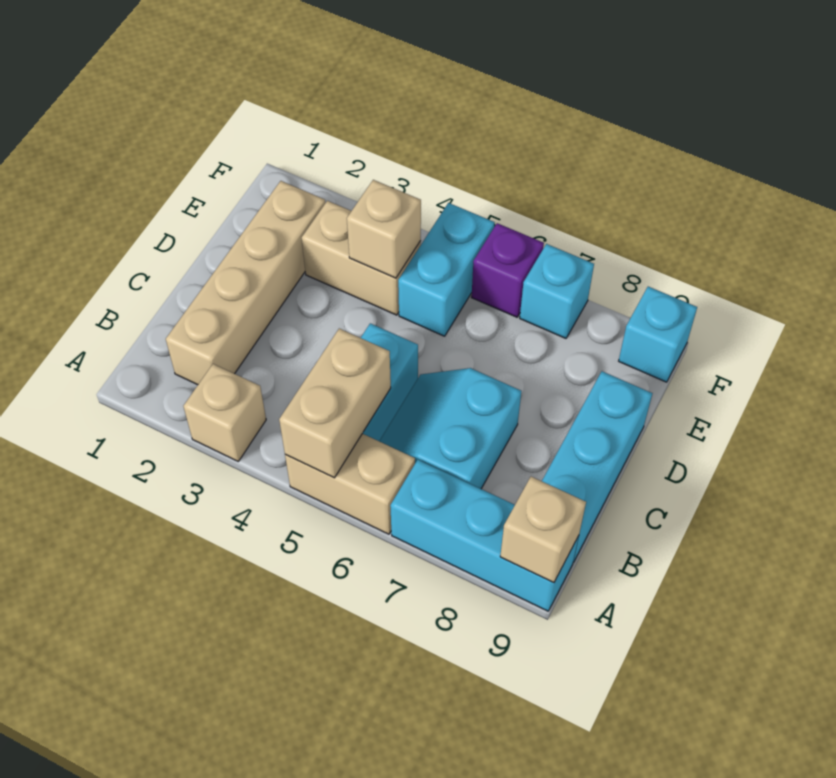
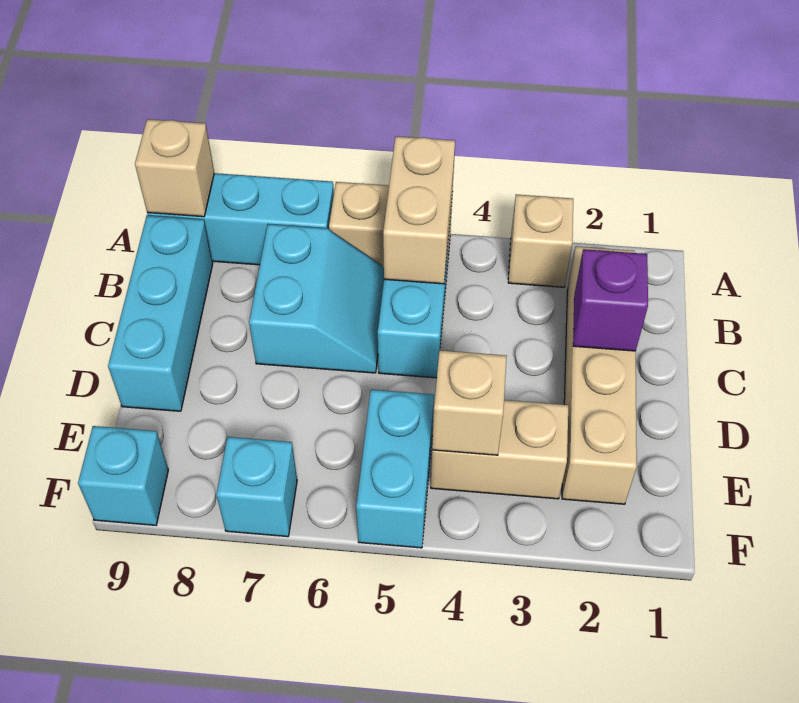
purple brick F6 level 1 -> purple brick C2 level 2

